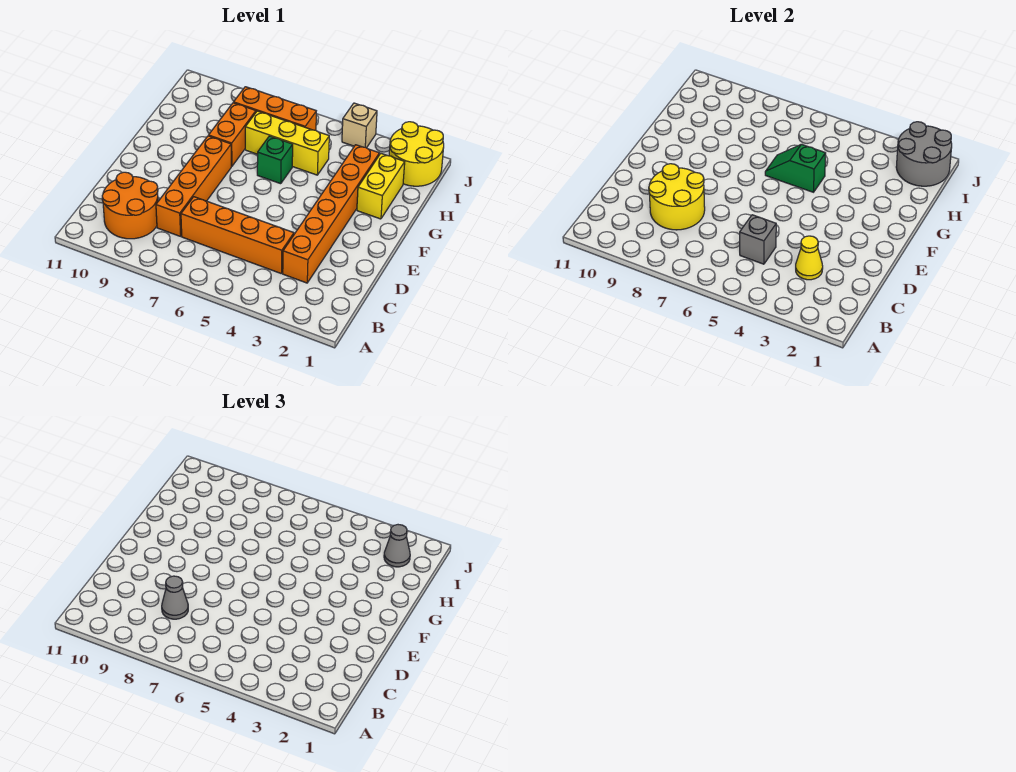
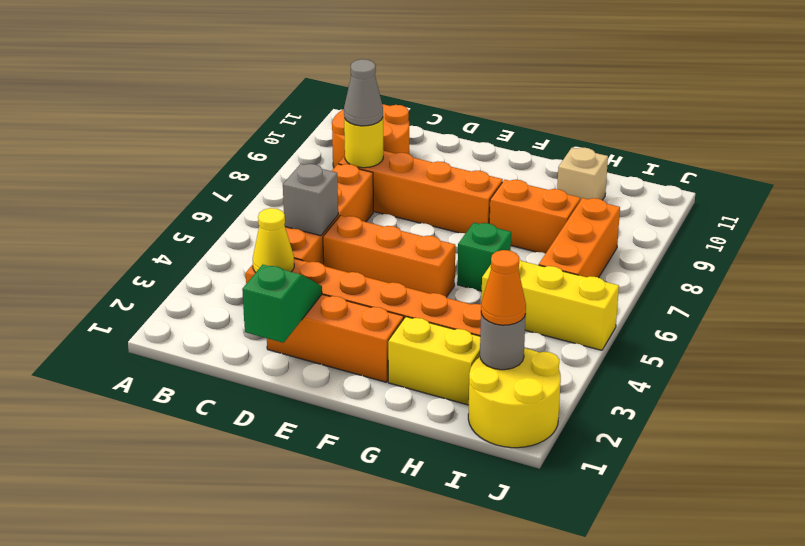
yellow round brick C8:D9 level 2 -> yellow round brick C8 level 2
none -> orange brick D2:F2 level 1
none -> orange brick D5:F5 level 1
green slope G5:G6 level 2 top 5 -> green slope D1:D2 level 2 top 1
yellow brick H5:H7 level 1 -> yellow brick H5:J5 level 1
grey round brick I1:J2 level 2 -> grey round brick I2 level 2
grey cone I2 level 3 -> orange cone I2 level 3
tan brick J4 level 1 -> tan brick H10 level 1

